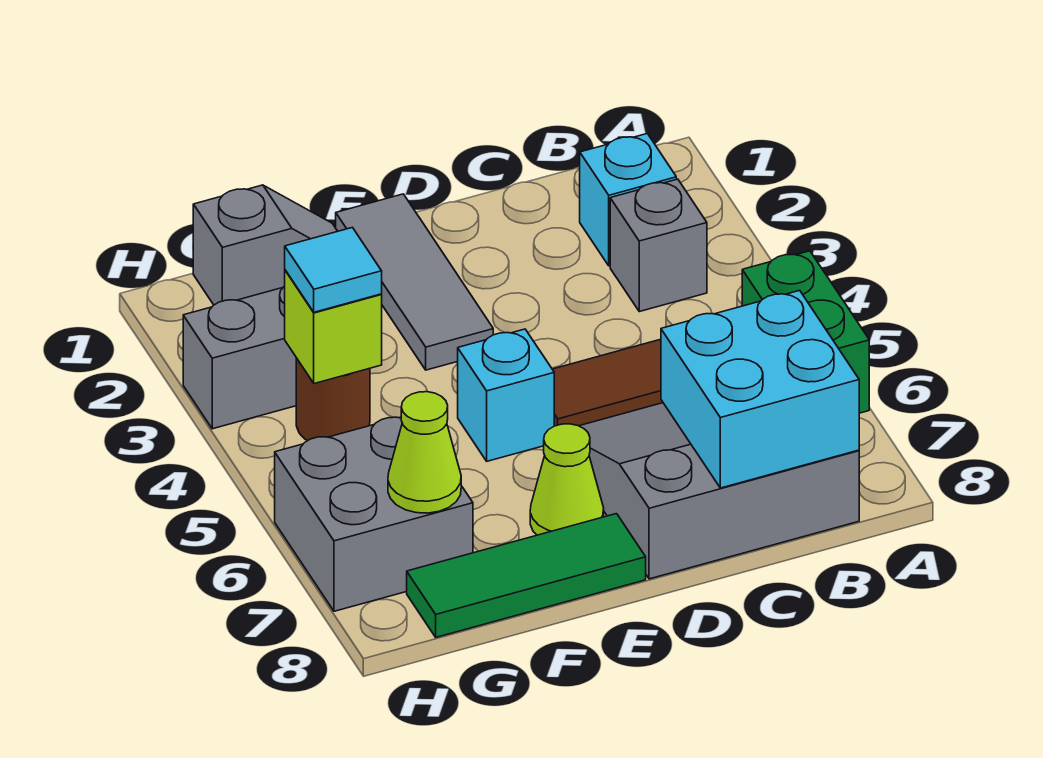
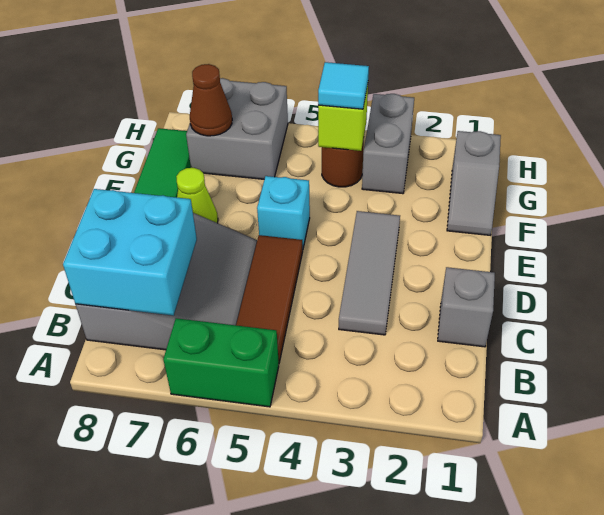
cyan brick B2 level 1 -> none
grey brick B3 level 1 -> grey brick C1 level 1
grey tile E1:E3 level 1 -> grey tile C3:E3 level 1
lime cone G7 level 2 -> brown cone G7 level 2

